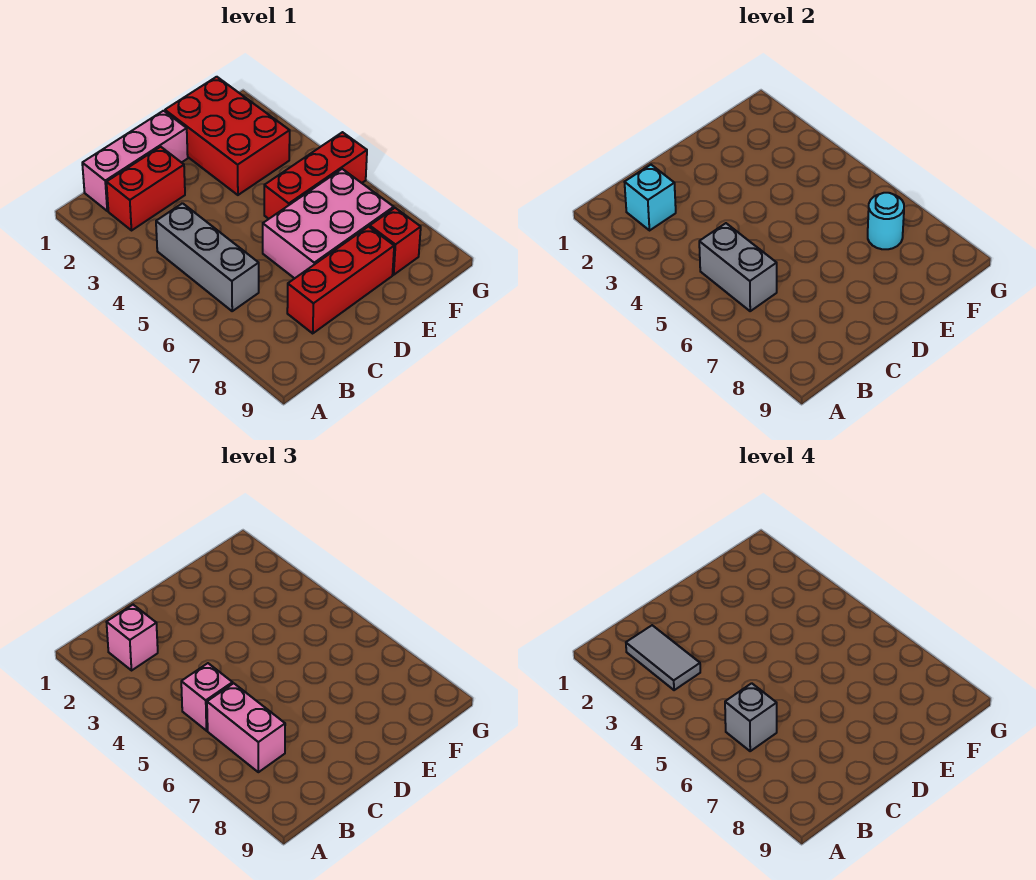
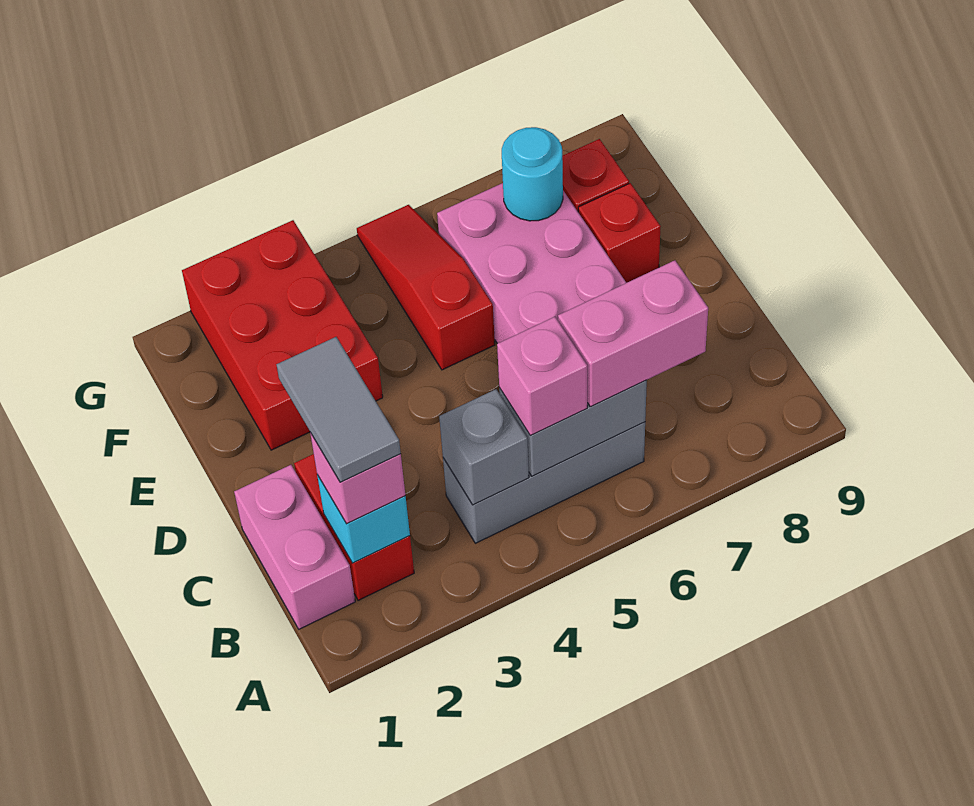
pink brick B1:D1 level 1 -> pink brick B1:C1 level 1
grey tile B2:B3 level 4 -> grey tile B2:C2 level 4
grey brick B6 level 4 -> grey brick B4 level 2
red brick C8:E8 level 1 -> red brick E8 level 1
red brick E1:F3 level 1 -> red brick E2:G3 level 1
red brick E5:G5 level 1 -> red slope E5:G5 level 1 top E

